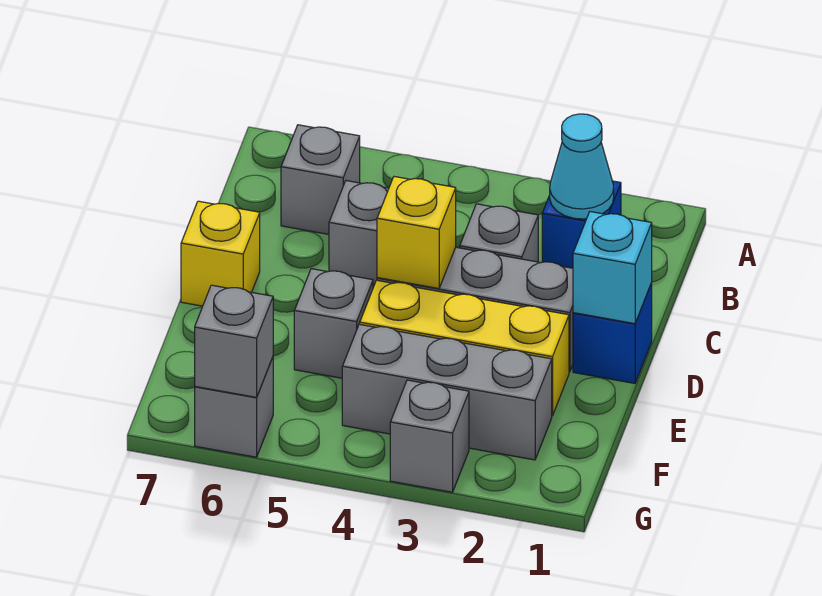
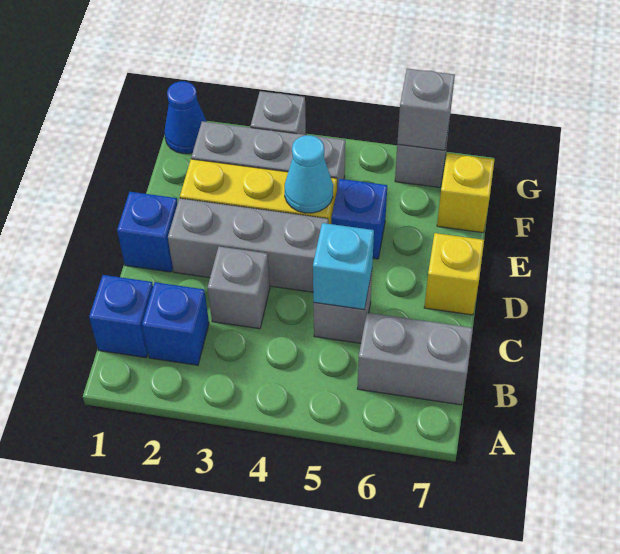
none -> blue brick B1 level 1
cyan cone B2 level 2 -> cyan cone E4 level 2
grey brick B6 level 1 -> grey brick B6:B7 level 1
cyan brick D1 level 2 -> cyan brick C5 level 2
yellow brick D4 level 2 -> yellow brick F7 level 1
grey brick E5 level 1 -> blue brick E5 level 1
none -> blue cone G1 level 1

